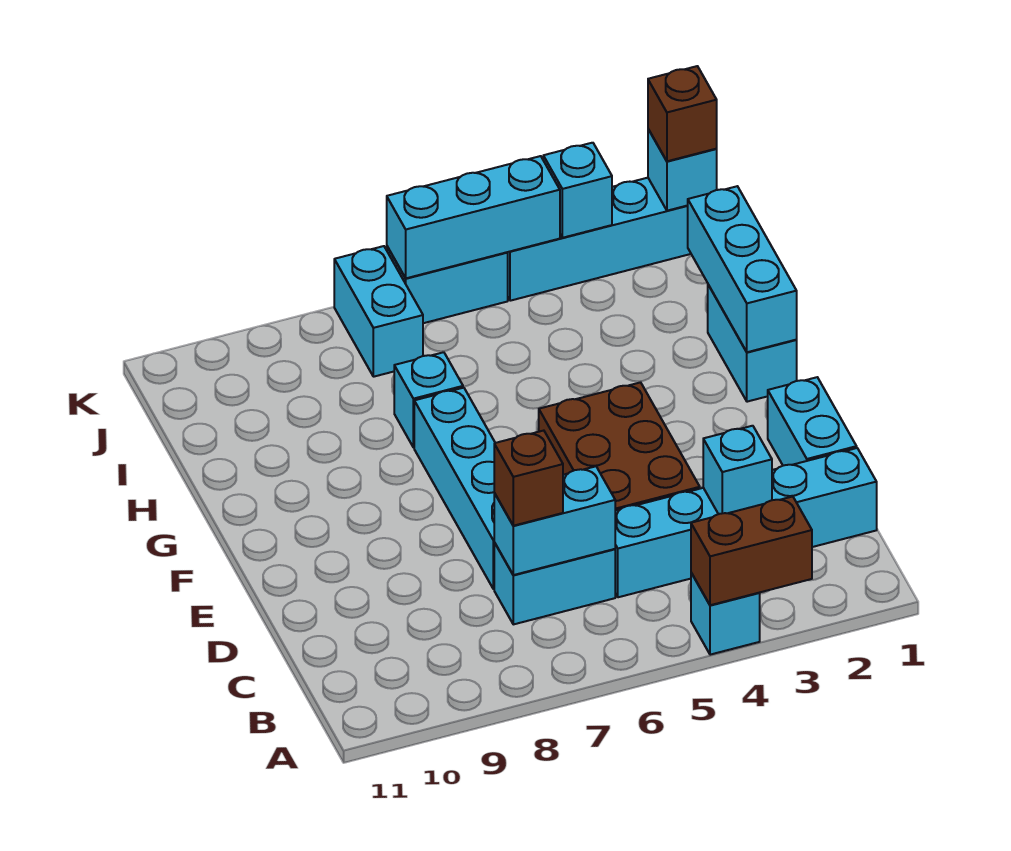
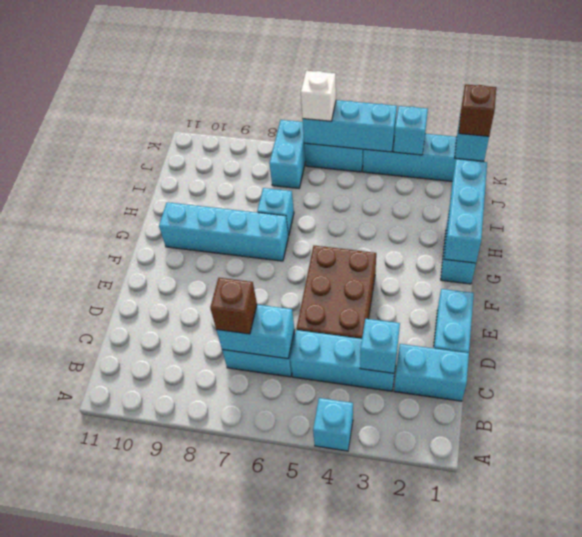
brown brick A3:A4 level 2 -> none
cyan brick D7:G7 level 1 -> cyan brick G7:G10 level 1
none -> white brick K6 level 3

